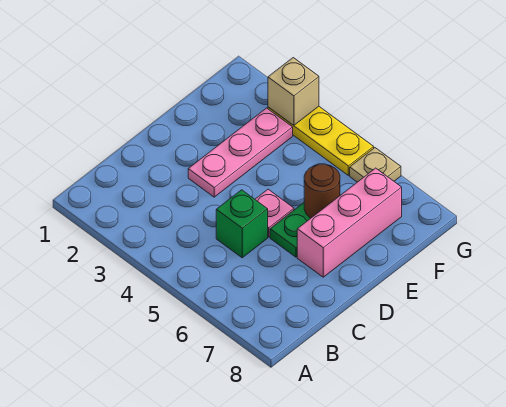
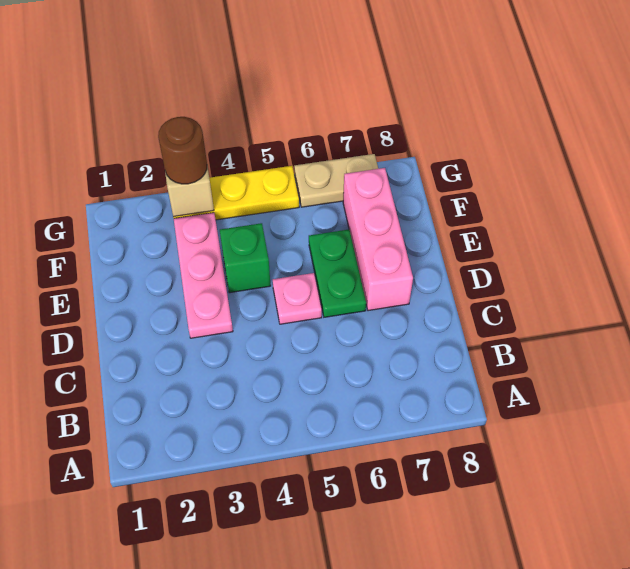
green brick C5 level 1 -> green brick E4 level 1
brown round brick E6 level 2 -> brown round brick G3 level 3
tan plate G6 level 1 -> tan plate G6:G7 level 1

